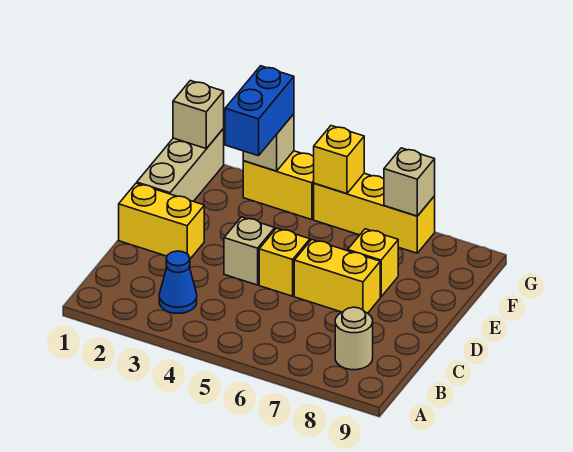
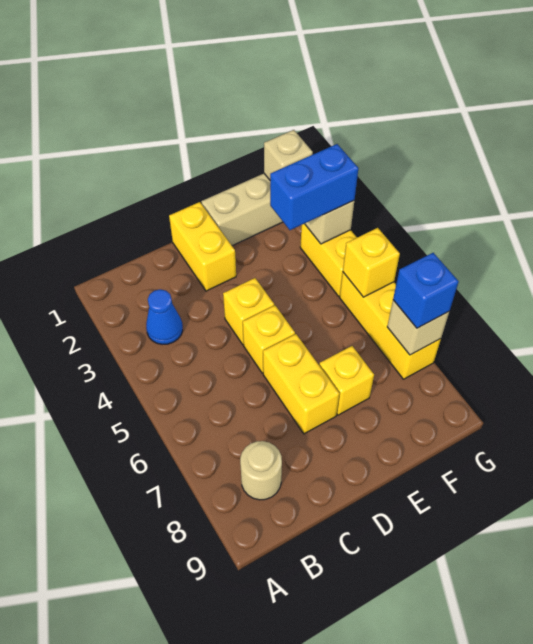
tan brick D4 level 1 -> yellow brick D4 level 1
none -> blue brick G7 level 3

